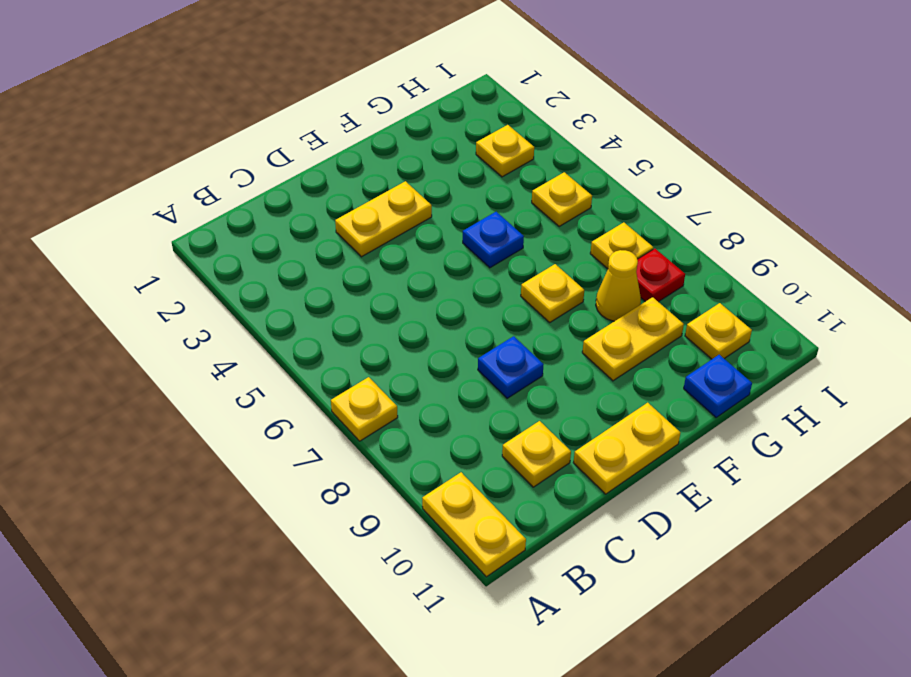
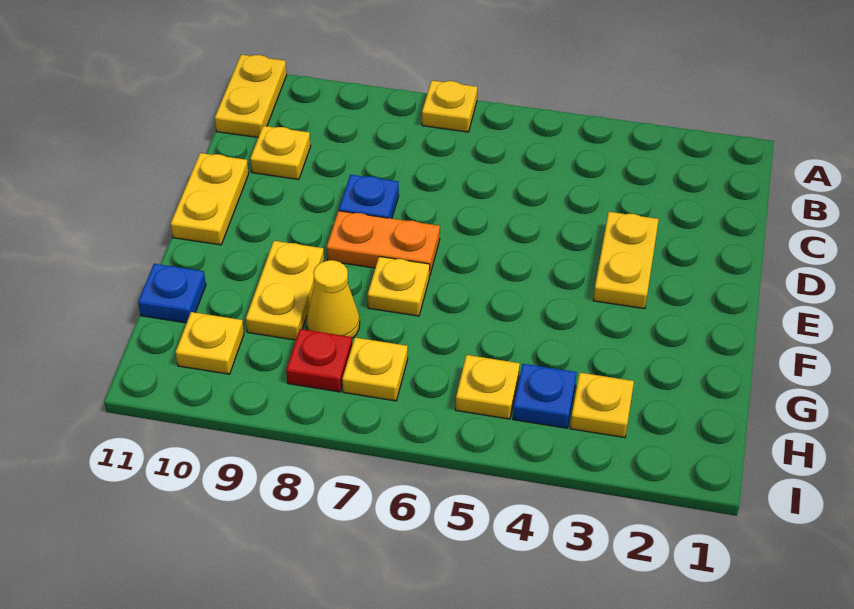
yellow plate A10:A11 level 1 -> yellow plate A11:B11 level 1
none -> orange plate E7:E8 level 1
blue plate F5 level 1 -> blue plate H4 level 1

